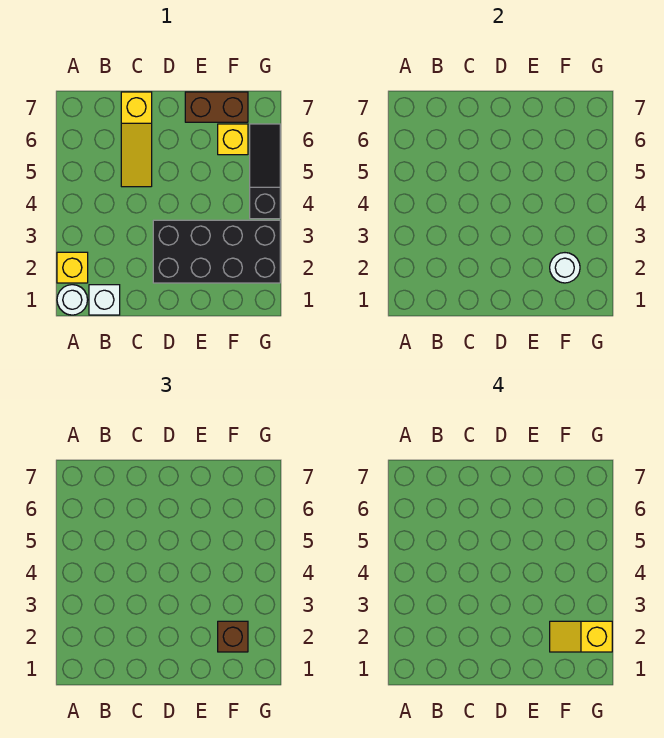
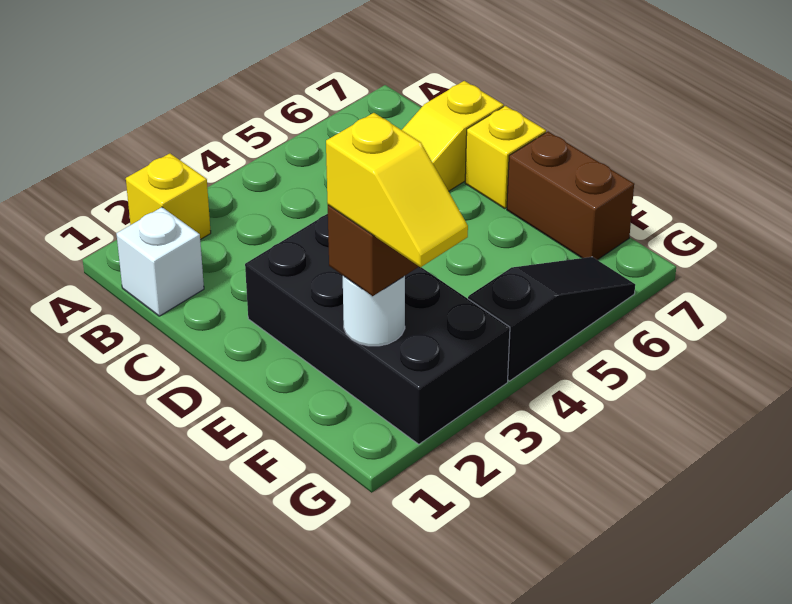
white round brick A1 level 1 -> none
yellow slope F2:G2 level 4 top G -> yellow slope F2:G2 level 4 top F
yellow brick F6 level 1 -> yellow brick D7 level 1

